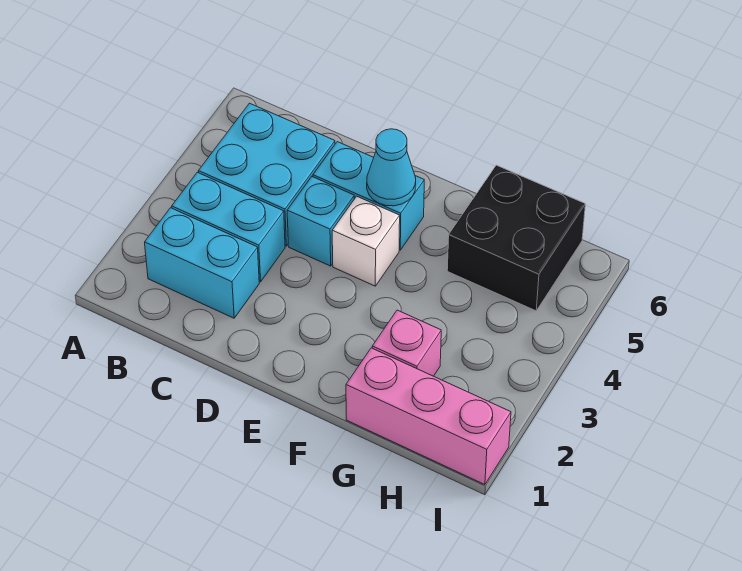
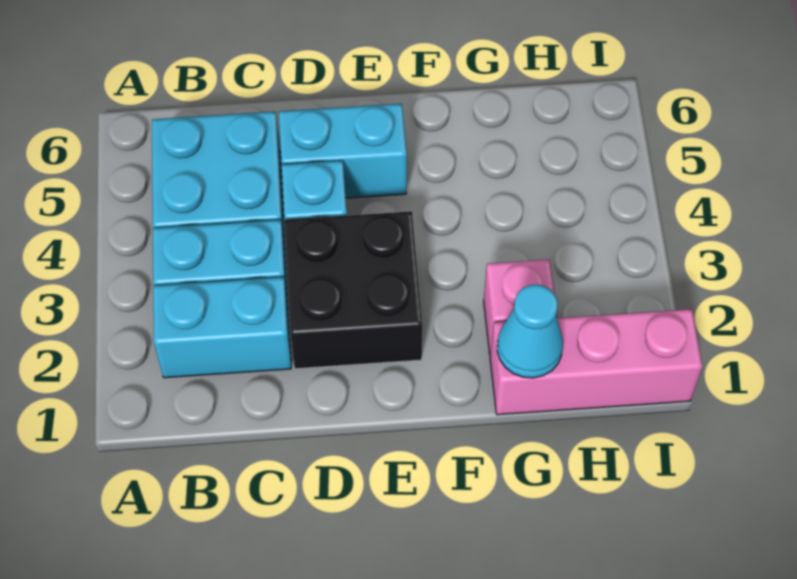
white brick E4 level 1 -> none
cyan cone E5 level 2 -> cyan cone G1 level 2
black brick G5:H6 level 1 -> black brick D2:E3 level 1

